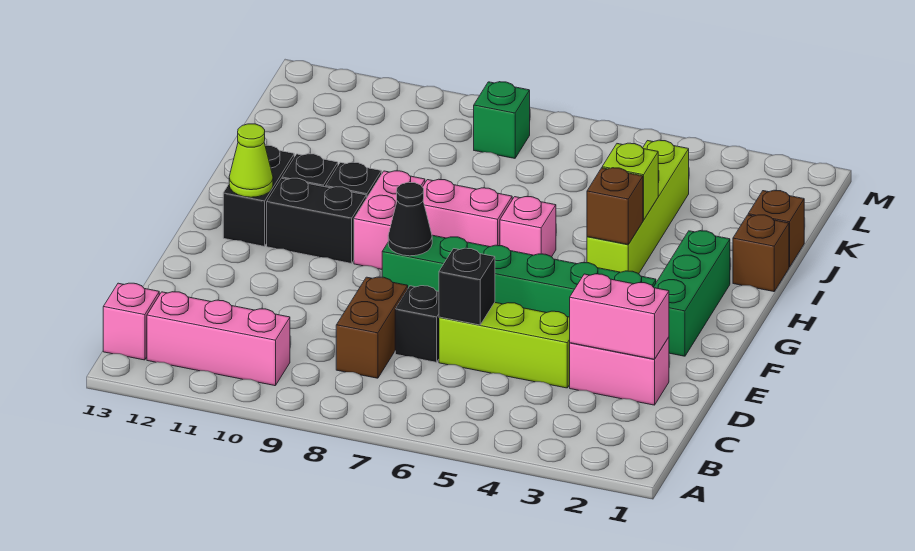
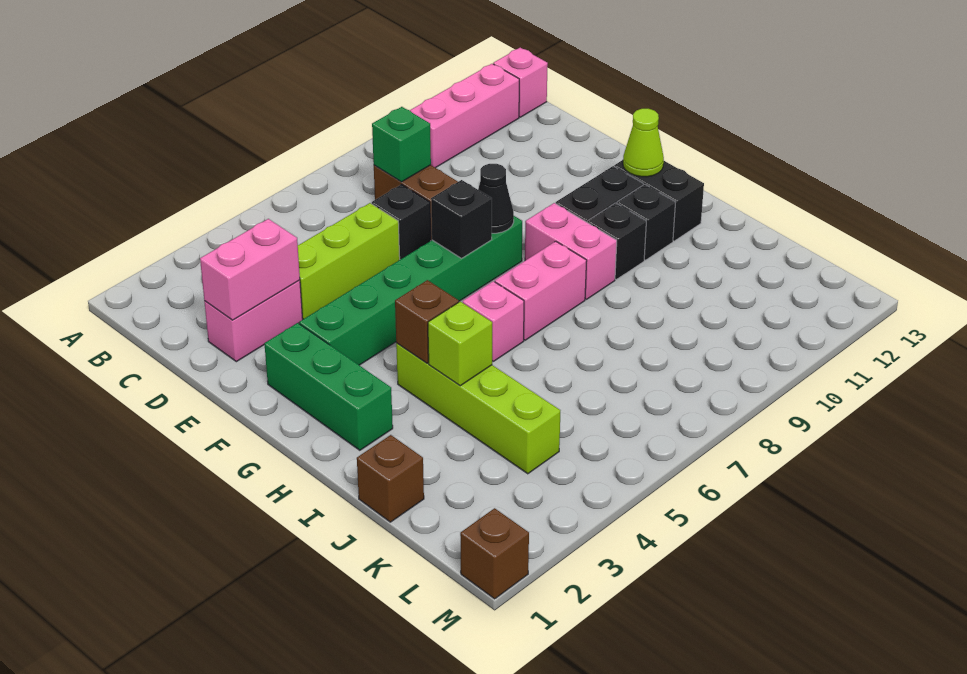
black brick D6 level 2 -> black brick F7 level 2
brown brick I1 level 1 -> brown brick M1 level 1
green brick L8 level 1 -> green brick C8 level 2

